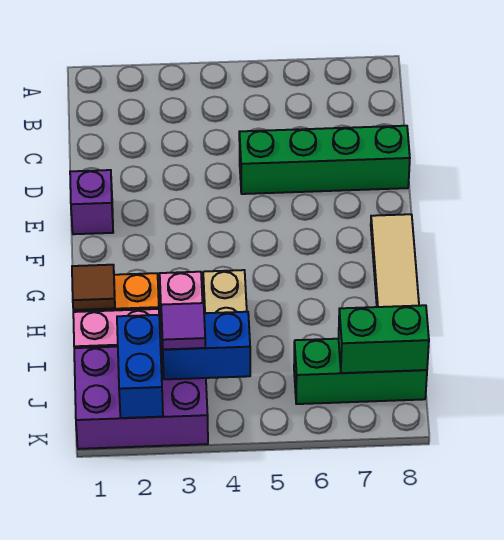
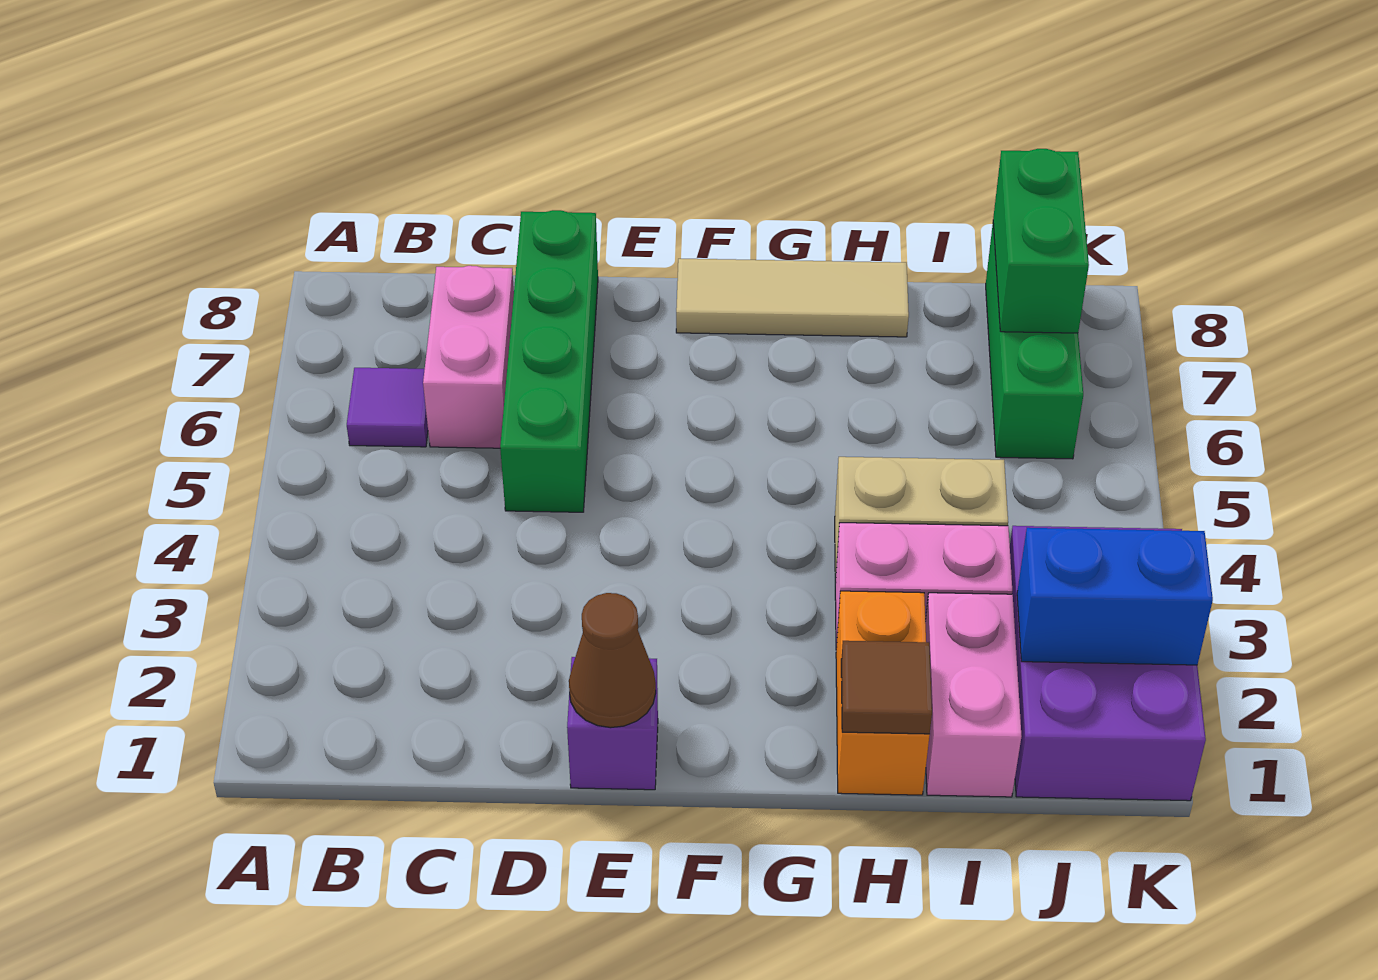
none -> pink brick C6:C7 level 1
none -> brown cone E1 level 2
blue brick J3:J4 level 2 -> none
purple tile J3 level 3 -> purple tile B6 level 1

